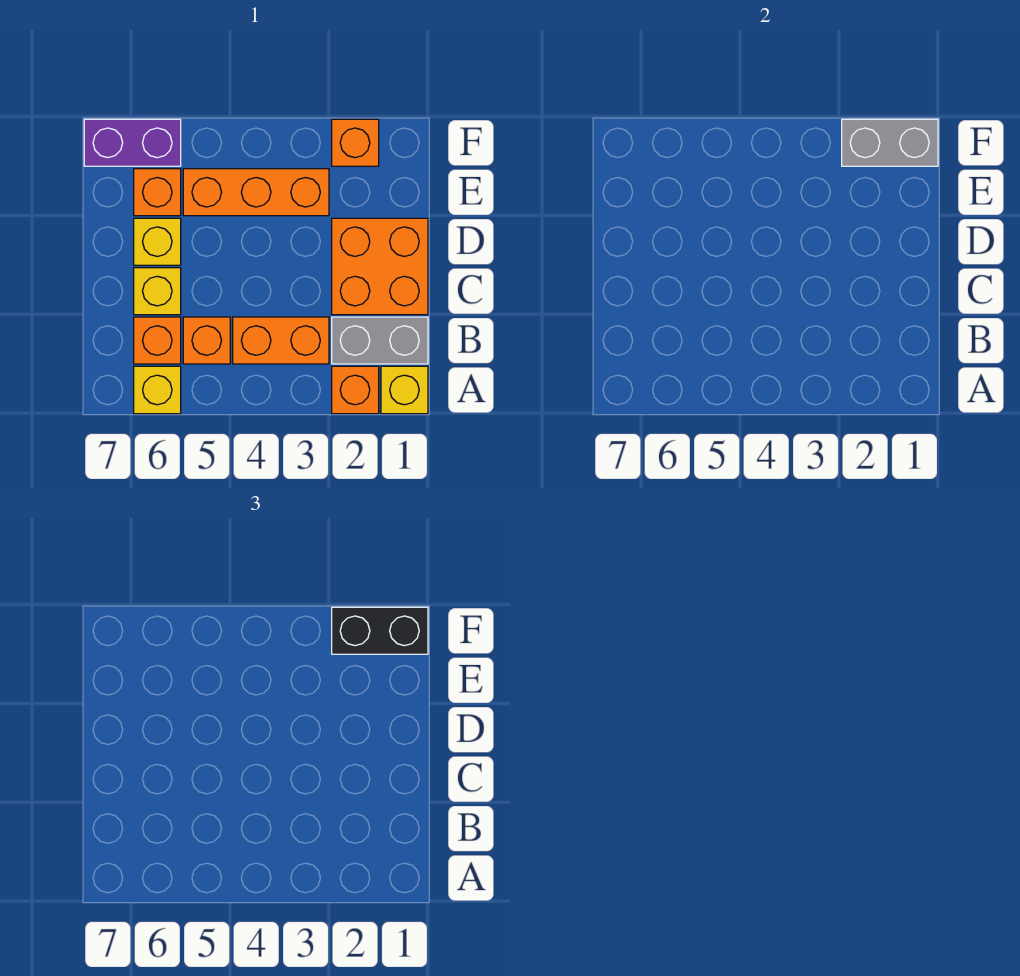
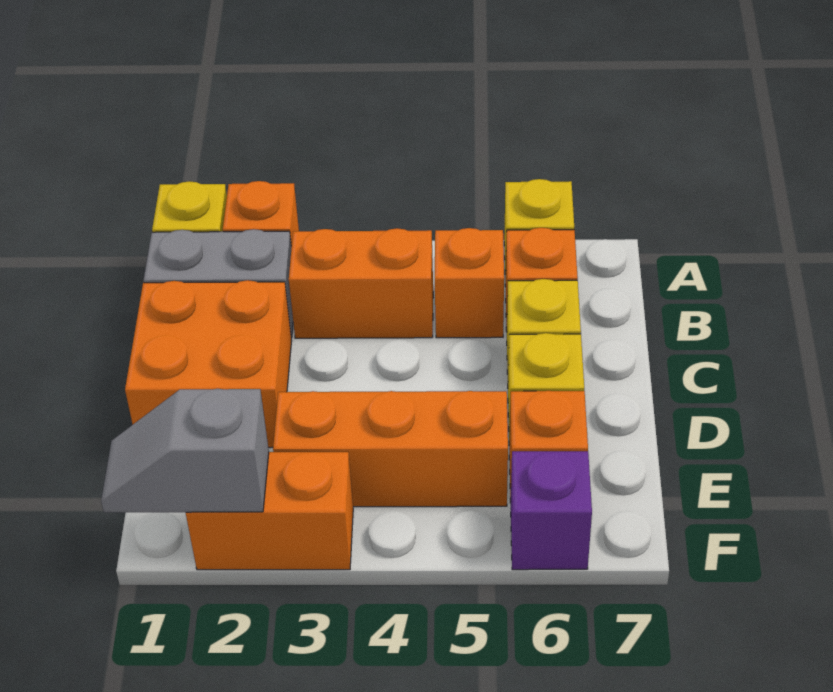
grey brick F1:F2 level 2 -> grey slope F1:F2 level 2 top 2
black brick F1:F2 level 3 -> none
orange brick F2 level 1 -> orange brick F2:F3 level 1
purple brick F6:F7 level 1 -> purple brick F6 level 1

